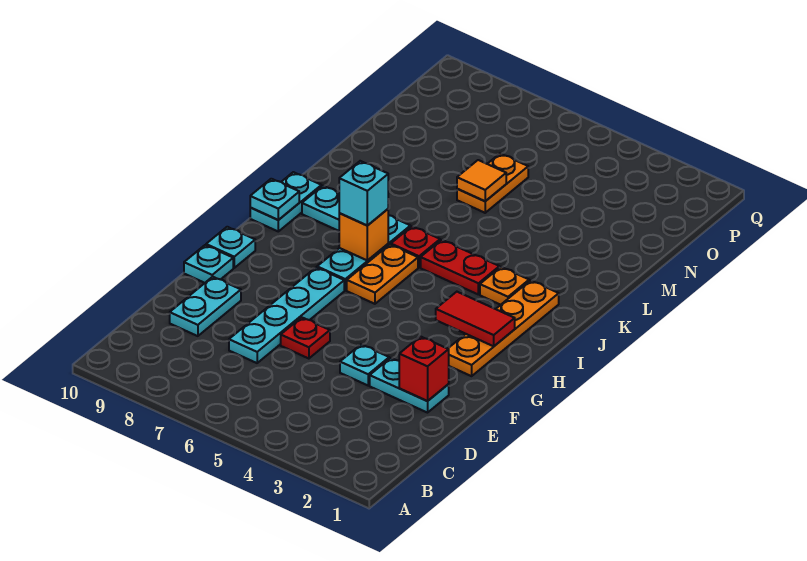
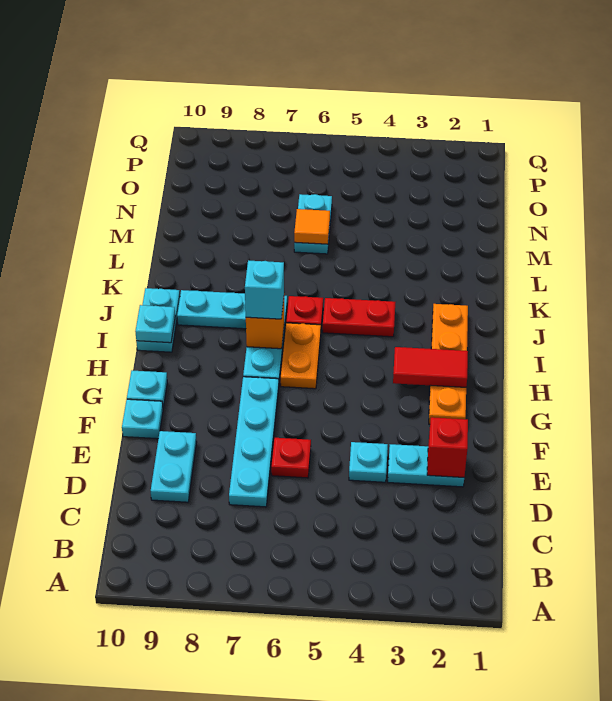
orange plate J3 level 1 -> none
orange plate M6:N6 level 1 -> cyan plate M6:N6 level 1

